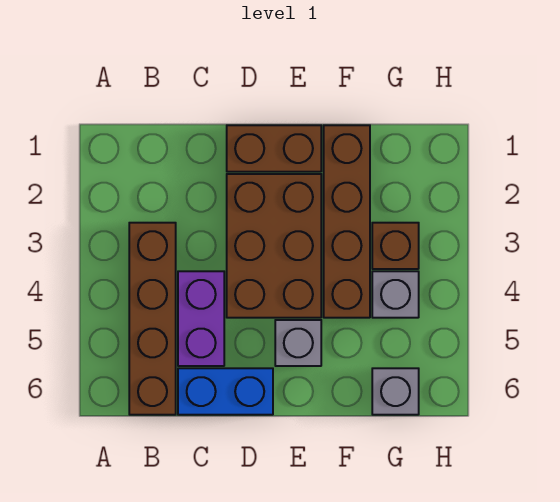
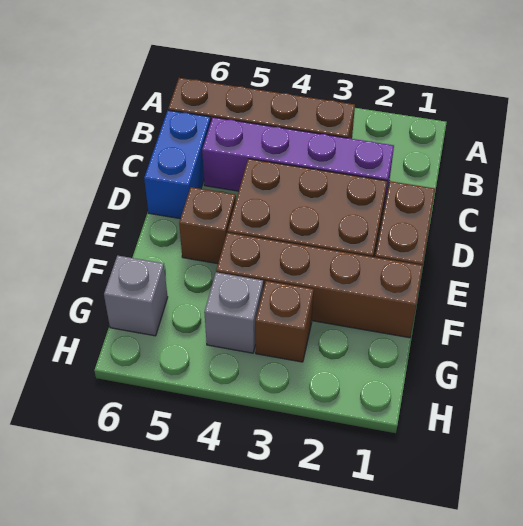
purple brick C4:C5 level 1 -> purple brick C2:C5 level 1
grey brick E5 level 1 -> brown brick E5 level 1

